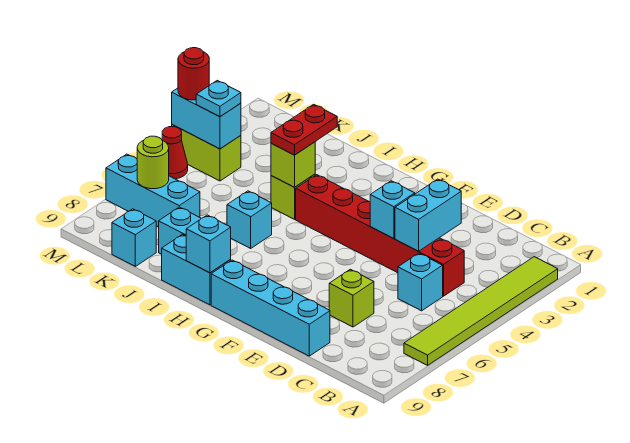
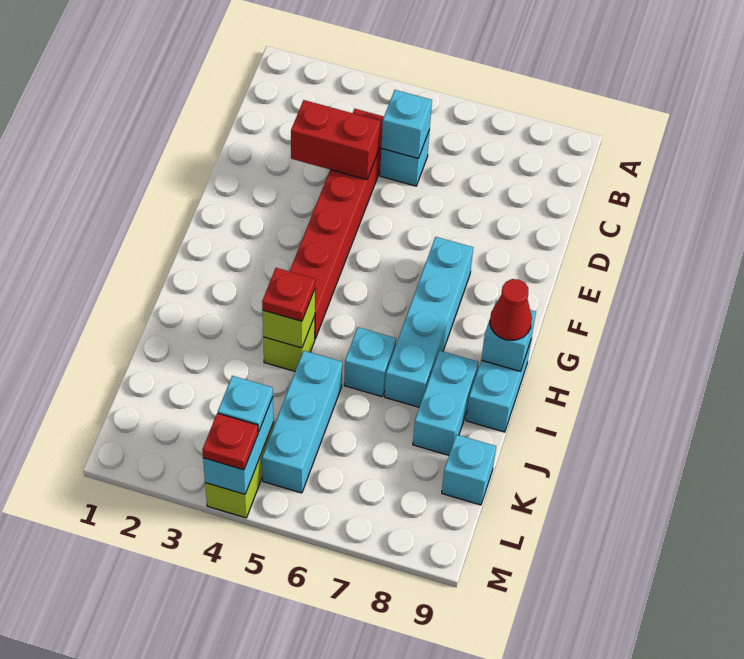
lime tile A2:A7 level 1 -> none
cyan brick D3:D4 level 2 -> red brick D3:D4 level 2
lime brick D7 level 1 -> none
cyan brick D9:G9 level 1 -> cyan brick F7:I7 level 1
cyan brick E4 level 2 -> cyan brick C5 level 2
red plate I3:I4 level 3 -> red plate I4 level 3
cyan brick K7:M7 level 1 -> cyan brick J5:L5 level 1
lime round brick L7 level 2 -> none
red round brick M4 level 3 -> red plate M4 level 3
red cone M5 level 1 -> red cone H9 level 3

